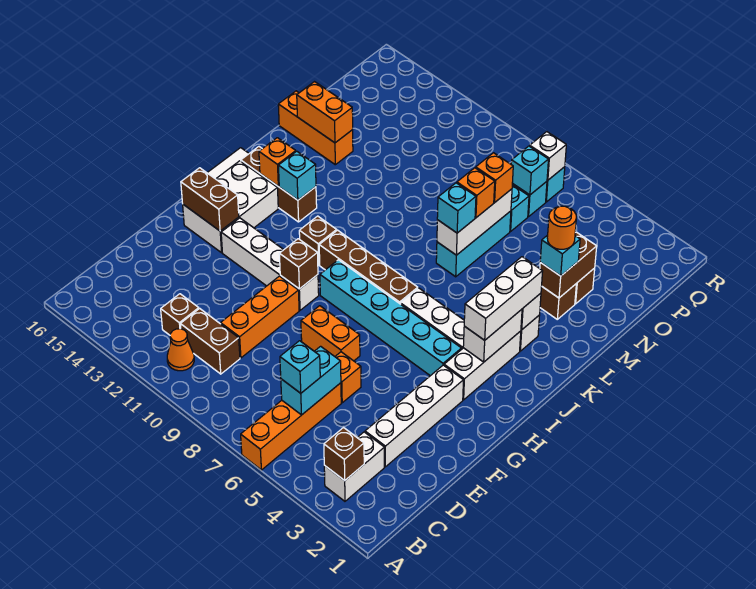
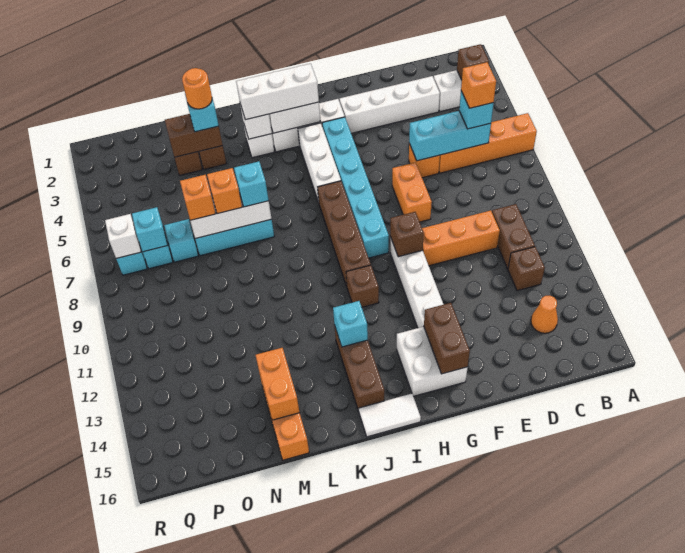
orange cone B11 level 1 -> orange cone C14 level 1
cyan brick C6:D6 level 2 -> cyan brick C6:E6 level 2
white brick G14:I15 level 1 -> white brick G14:H15 level 1
orange brick J14 level 2 -> orange brick C6 level 4

